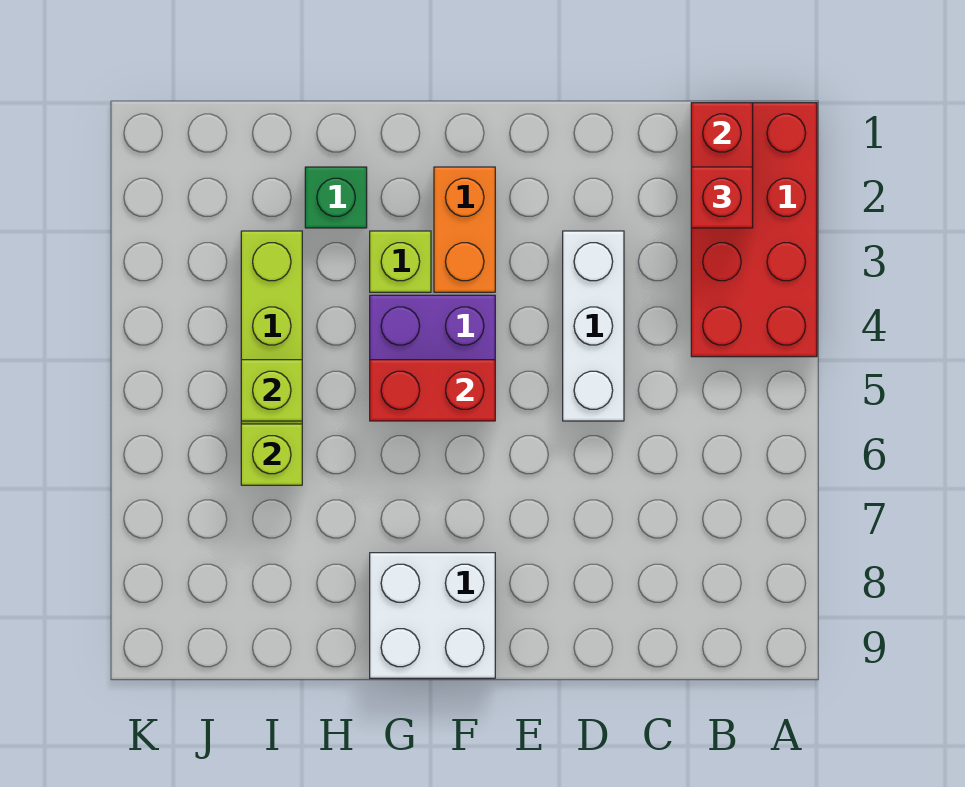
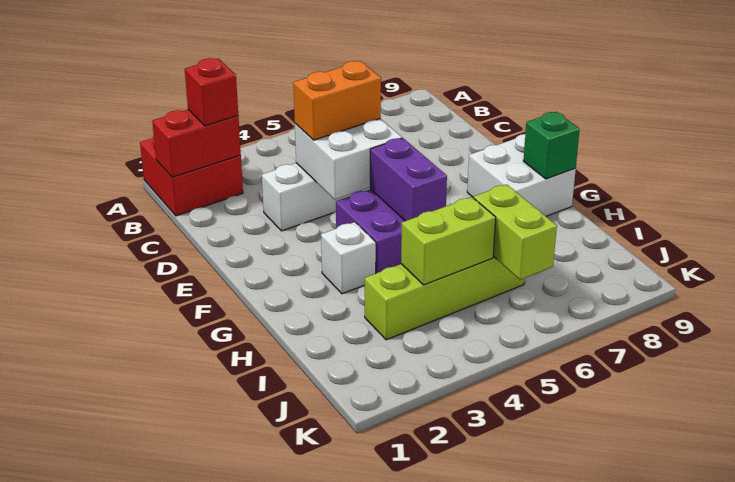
red brick A1:B4 level 1 -> red brick A1:B2 level 1
none -> white brick D4:E5 level 2
orange brick F2:F3 level 1 -> orange brick D4:D5 level 3
red brick F5:G5 level 2 -> purple brick F5:G5 level 2
lime brick G3 level 1 -> white brick G3 level 1
green brick H2 level 1 -> green brick G9 level 2
lime brick I5 level 2 -> lime brick I4:I5 level 2
lime brick I6 level 2 -> lime brick I6:J6 level 2

